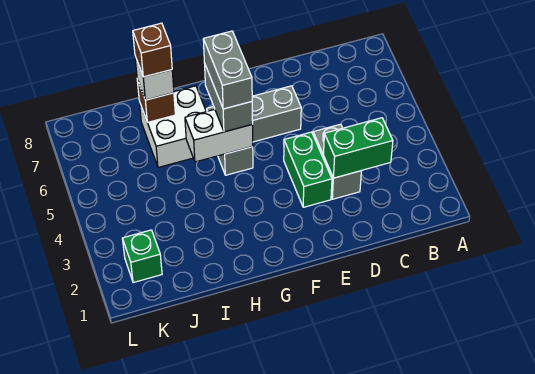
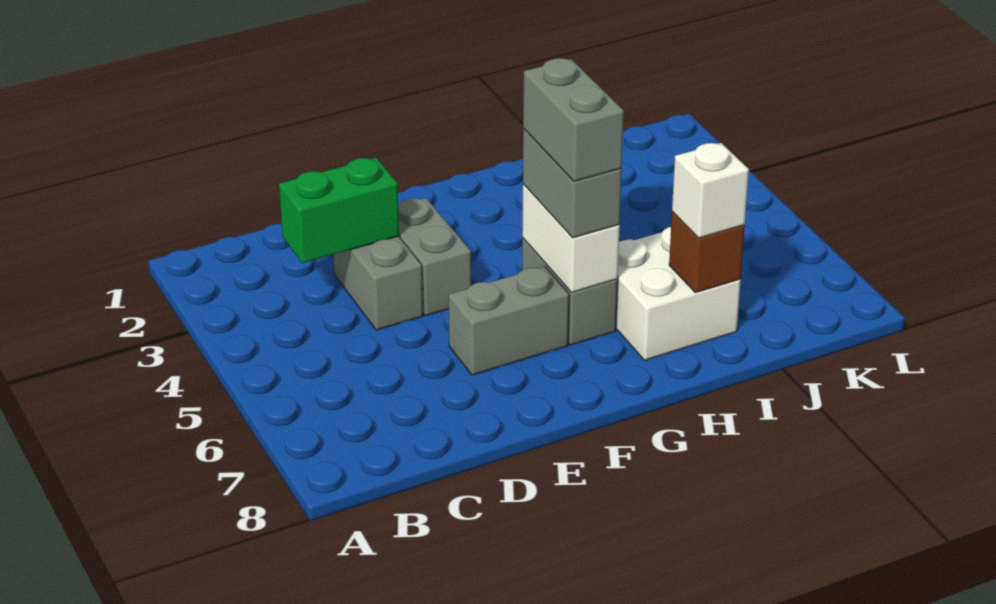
green brick E3:E4 level 1 -> grey brick E3:E4 level 1
white brick G5:H5 level 2 -> white brick G5:G6 level 2
brown brick I7 level 4 -> none
green brick K2 level 1 -> none

